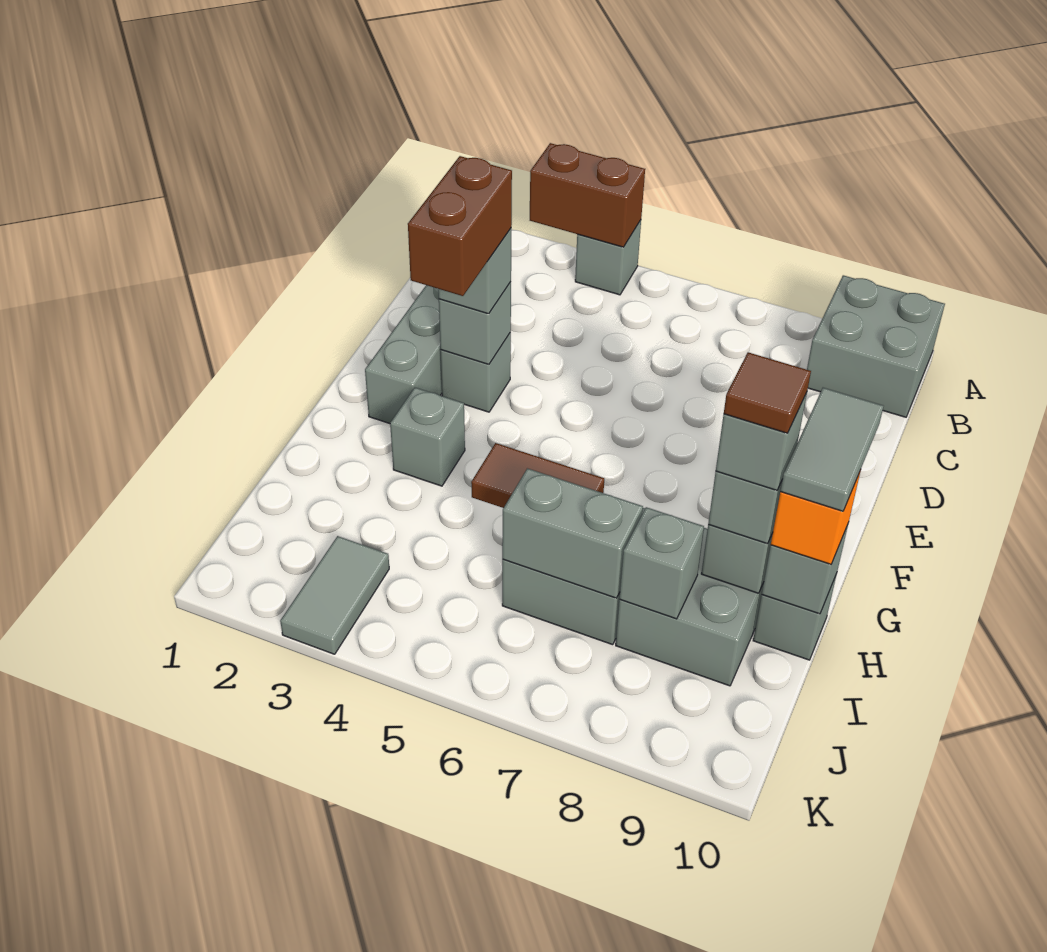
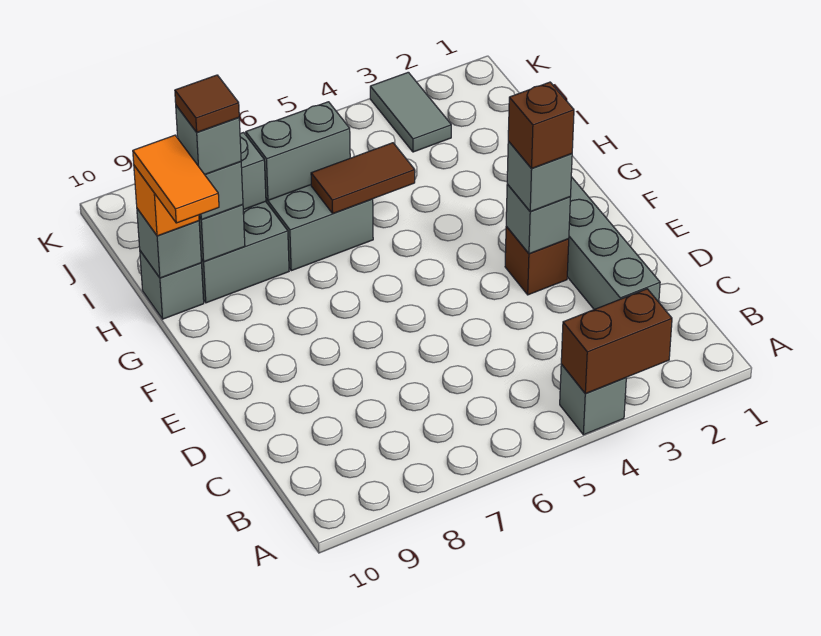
grey brick A9:B10 level 1 -> none
grey brick E3 level 1 -> brown brick E3 level 1
brown brick E3:F3 level 4 -> brown brick E3 level 4
grey brick G3 level 1 -> none
grey tile G10:H10 level 4 -> orange tile G10:H10 level 4

